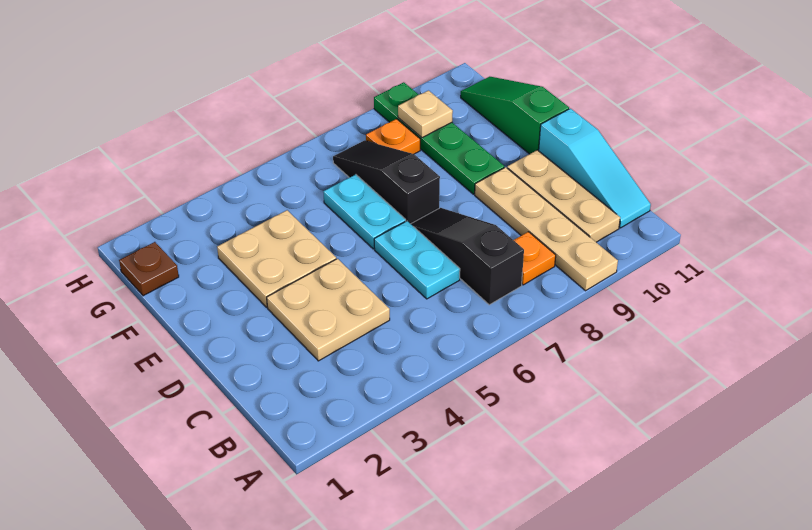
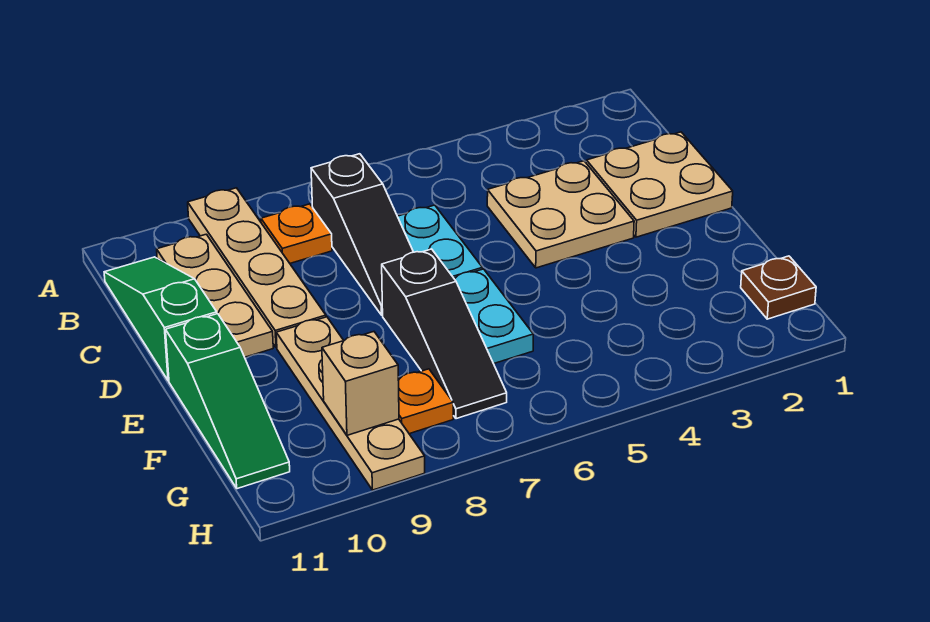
cyan slope B11:D11 level 1 top D -> green slope B11:D11 level 1 top D
tan plate E3:F4 level 1 -> tan plate C1:D2 level 1
green plate E9:H9 level 1 -> tan plate E9:H9 level 1
tan plate G9 level 2 -> tan brick G9 level 2

